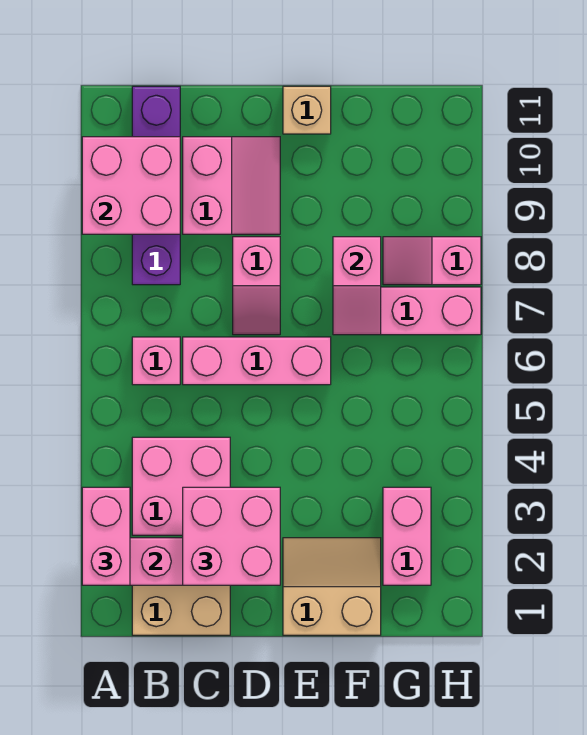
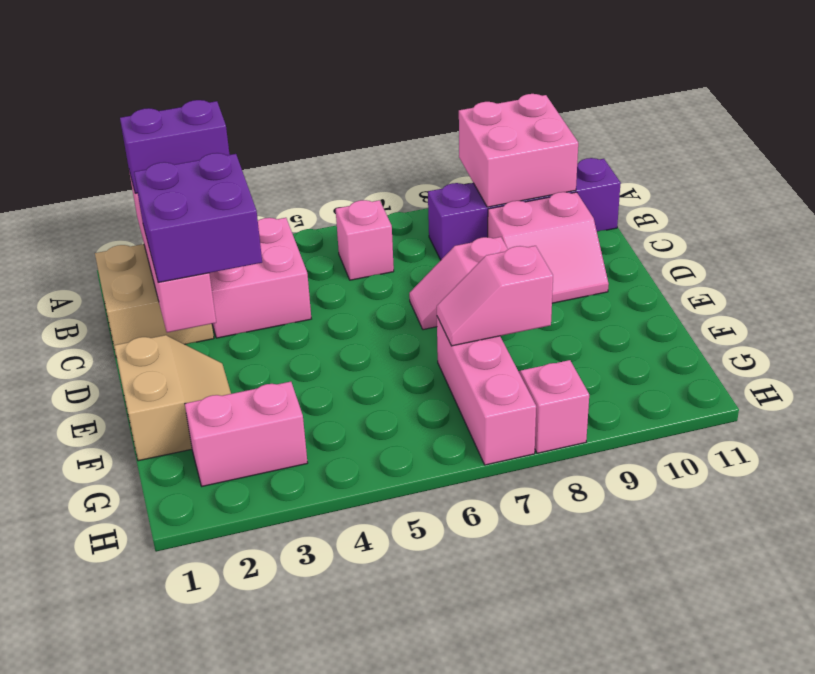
pink brick A2:A3 level 3 -> purple brick A2:A3 level 3
pink brick C2:D3 level 3 -> purple brick C2:D3 level 3
pink brick C6:E6 level 1 -> none
tan brick E11 level 1 -> none

